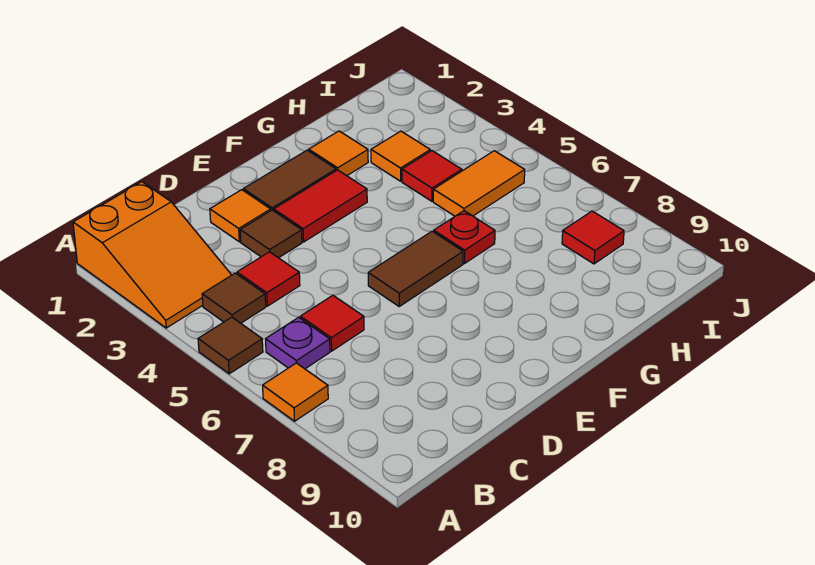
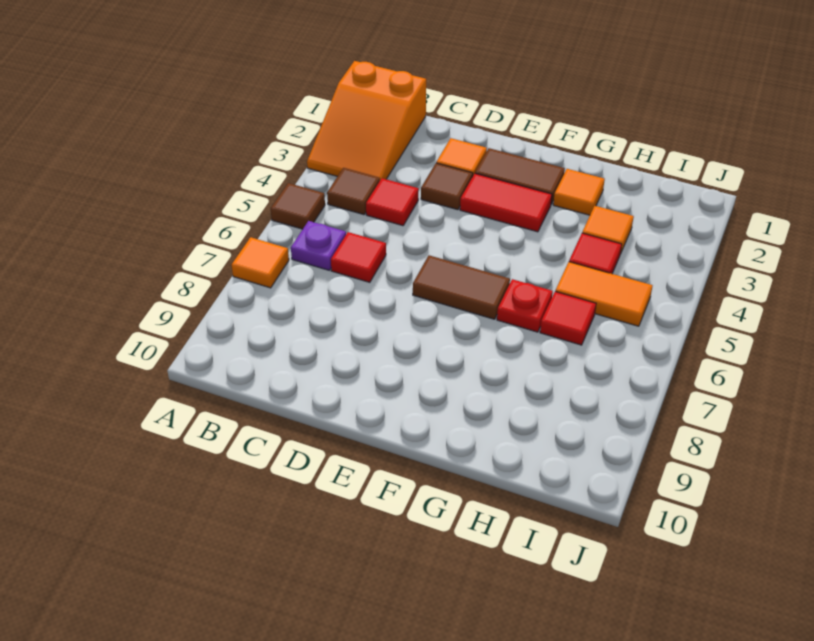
red tile I8 level 1 -> red tile H6 level 1

